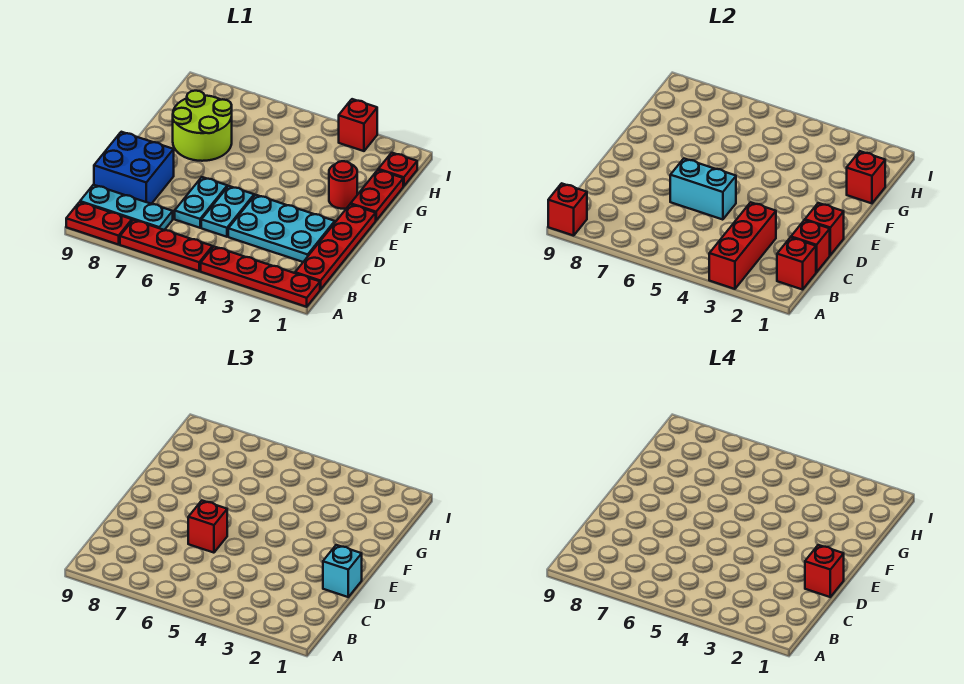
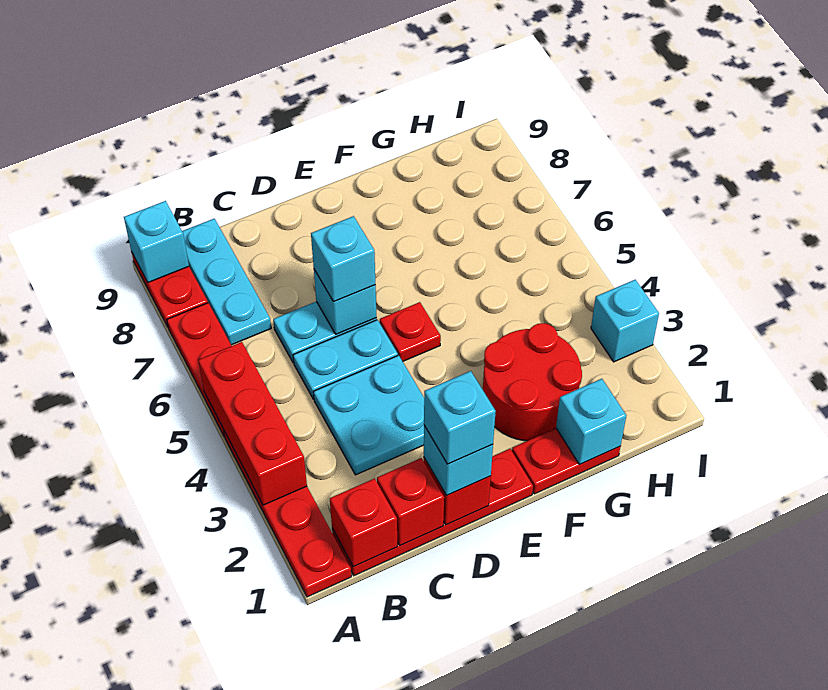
red brick A3:C3 level 2 -> red brick A3:A5 level 2
red brick A9 level 2 -> cyan brick A9 level 2
cyan plate C2:D4 level 1 -> cyan plate C3:D4 level 1
blue brick C8:D9 level 1 -> none
red brick D1 level 4 -> cyan brick D1 level 4
cyan brick D5:D6 level 2 -> cyan brick D6 level 2
red brick D6 level 3 -> cyan brick D6 level 3
red round brick F2 level 1 -> red round brick F2:G3 level 1
lime round brick F7:G8 level 1 -> none
red brick G1 level 2 -> cyan brick G1 level 2
red plate H1 level 1 -> red plate E5 level 1
red brick I3 level 1 -> cyan brick I3 level 1

